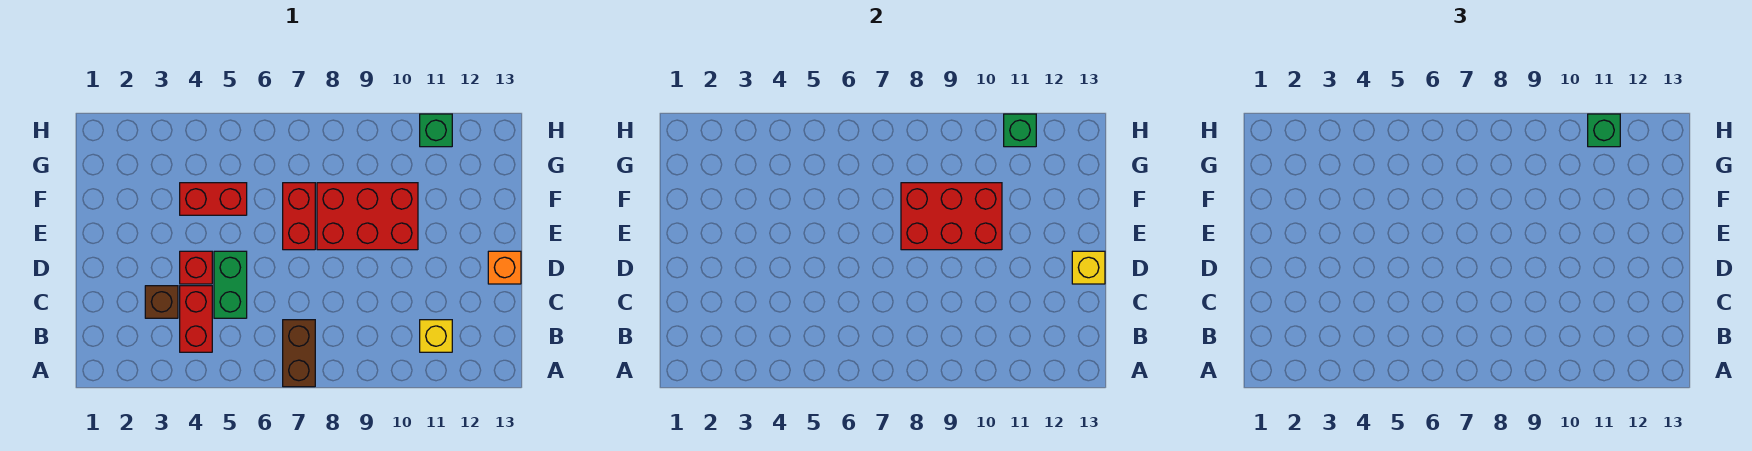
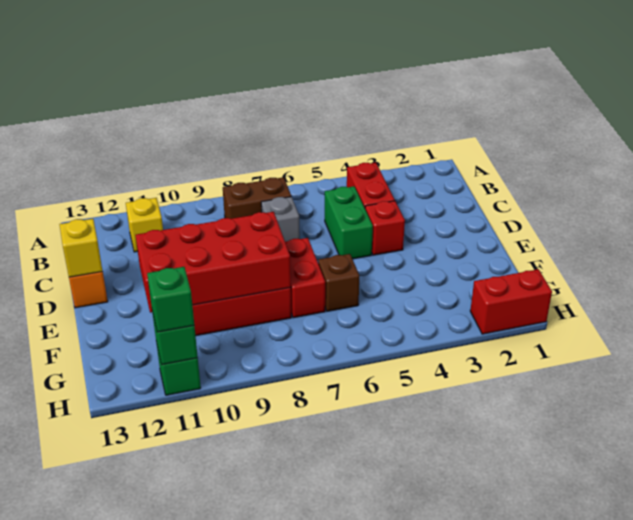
brown brick A7:B7 level 1 -> brown brick B7:B8 level 1
brown brick C3 level 1 -> brown brick F6 level 1
none -> grey brick C7 level 1
red brick E8:F10 level 2 -> red brick E8:F11 level 2
red brick F4:F5 level 1 -> red brick H1:H2 level 1

